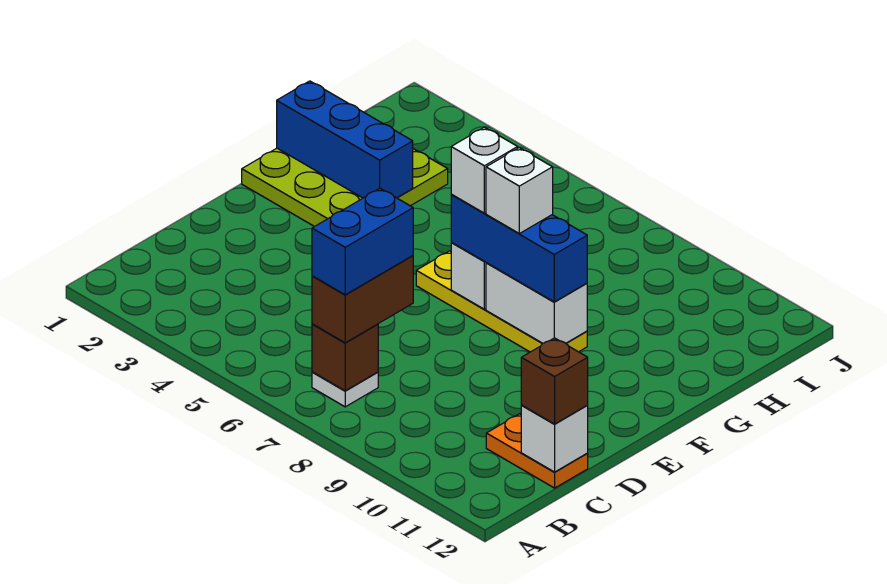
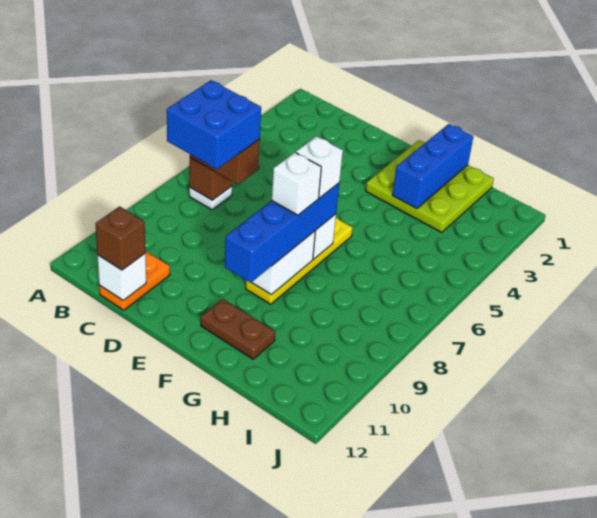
blue brick B7:C7 level 4 -> blue brick B7:C8 level 4
blue brick F7:F9 level 3 -> blue brick F7:F10 level 3
none -> brown plate F11:G11 level 1

